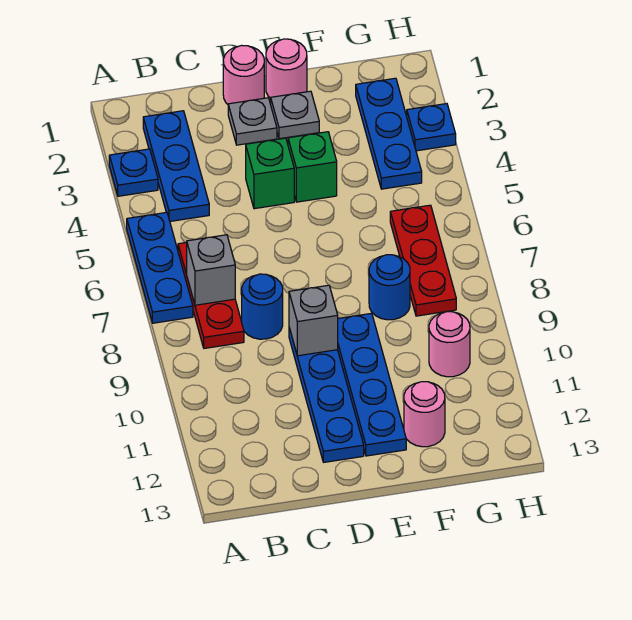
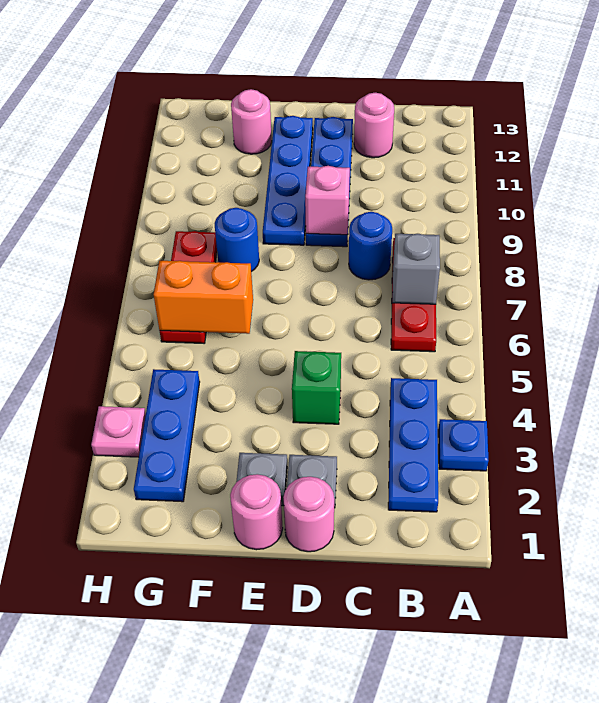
blue plate A5:A7 level 1 -> none
grey brick D9 level 2 -> pink brick D9 level 2
green brick E4 level 1 -> none
none -> orange brick F6:G6 level 2
pink round brick G10 level 1 -> pink round brick C12 level 1
blue plate H3 level 1 -> pink plate H3 level 1

